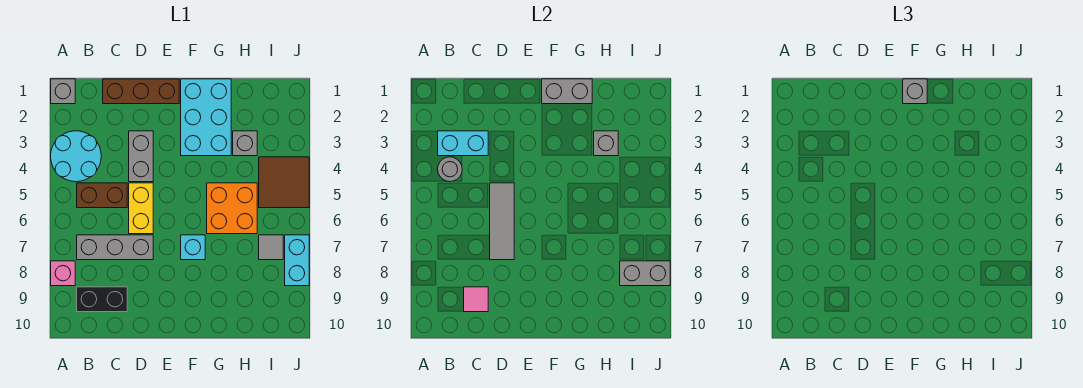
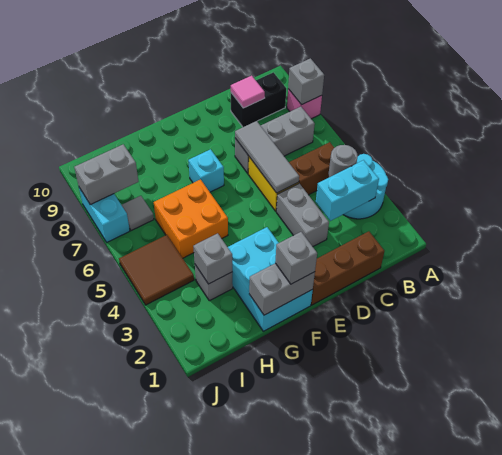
grey brick A1 level 1 -> grey brick A8 level 2

